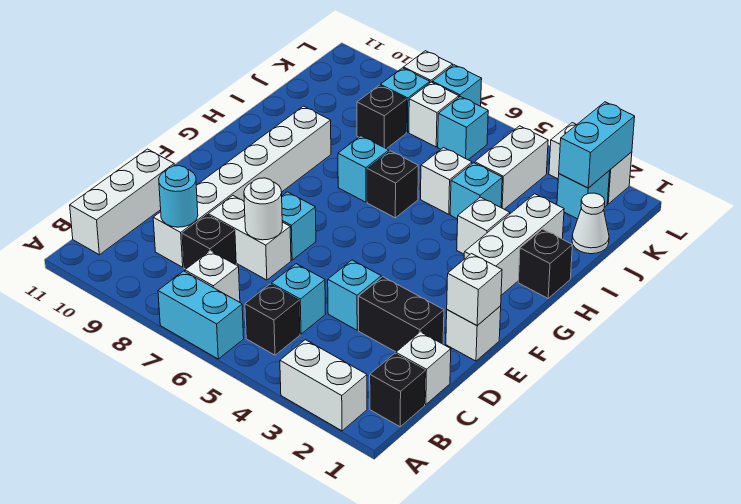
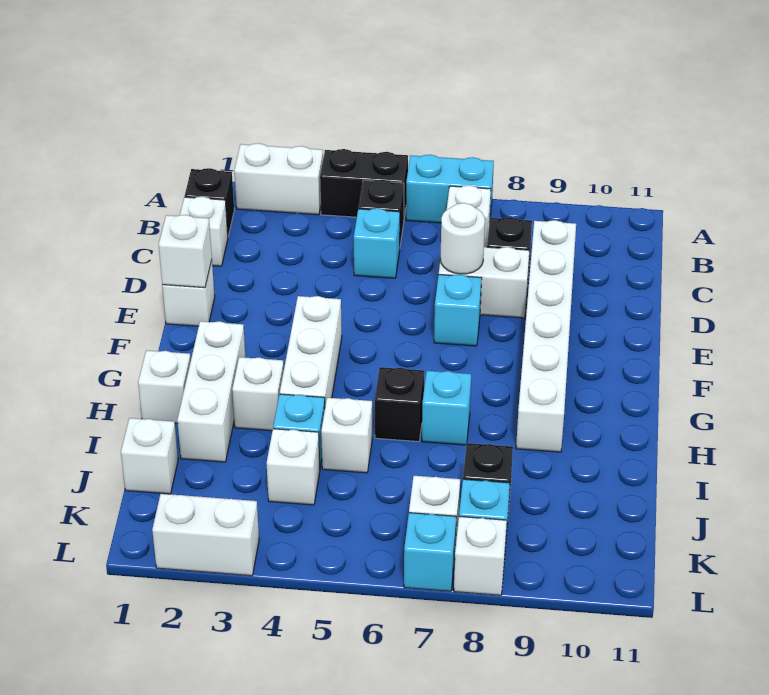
white brick B11:D11 level 1 -> white brick F4:H4 level 1
cyan round brick C9 level 2 -> none
black brick D2:D3 level 1 -> black brick A4:A5 level 1
cyan brick D4 level 1 -> none
black brick H1 level 1 -> white brick H1 level 1
white cone J1 level 1 -> white brick J1 level 1
white brick J4:K4 level 1 -> white brick J4 level 1
cyan brick K2 level 1 -> none
cyan brick K2:L2 level 2 -> none
cyan brick K6 level 1 -> none

